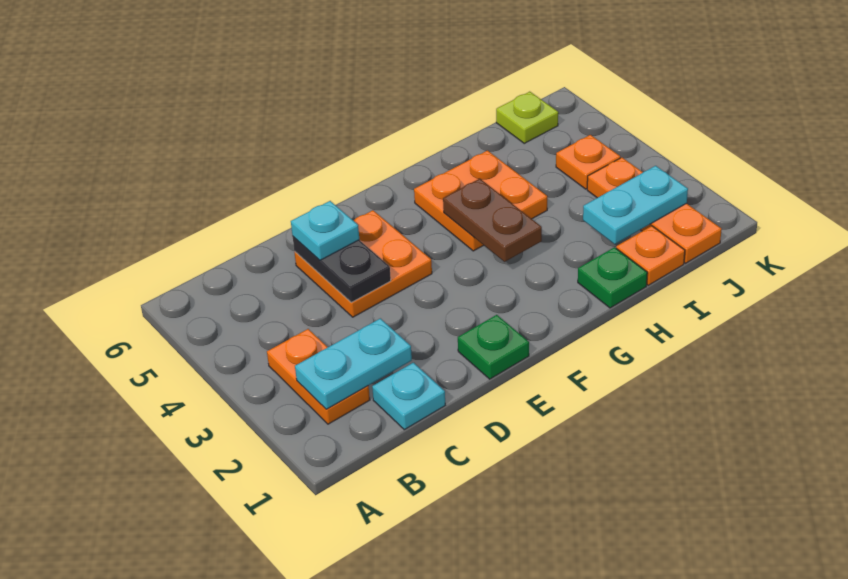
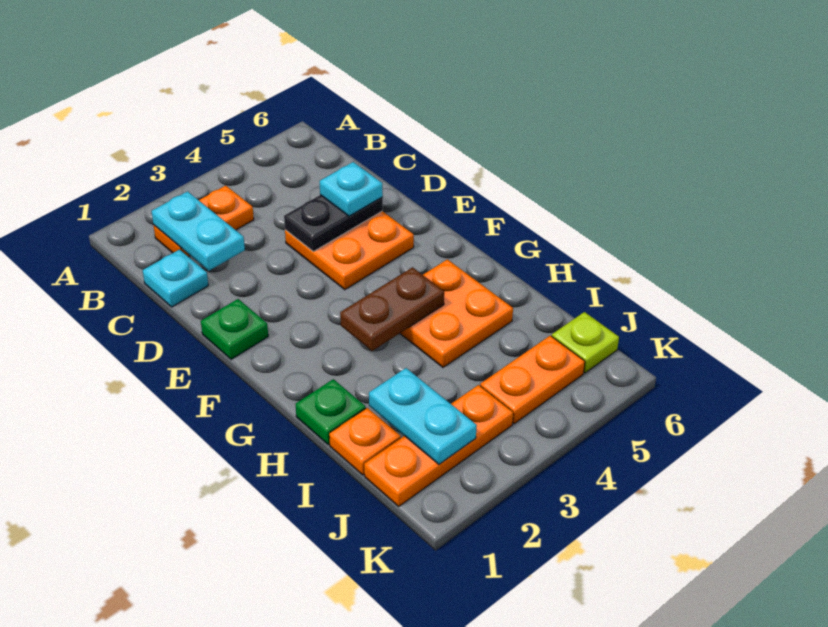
orange plate J4 level 1 -> orange plate J4:J5 level 1

